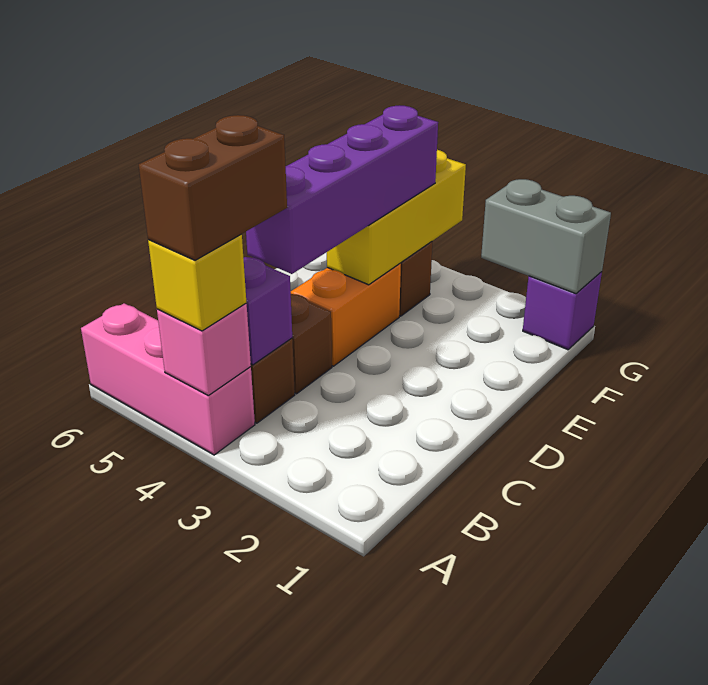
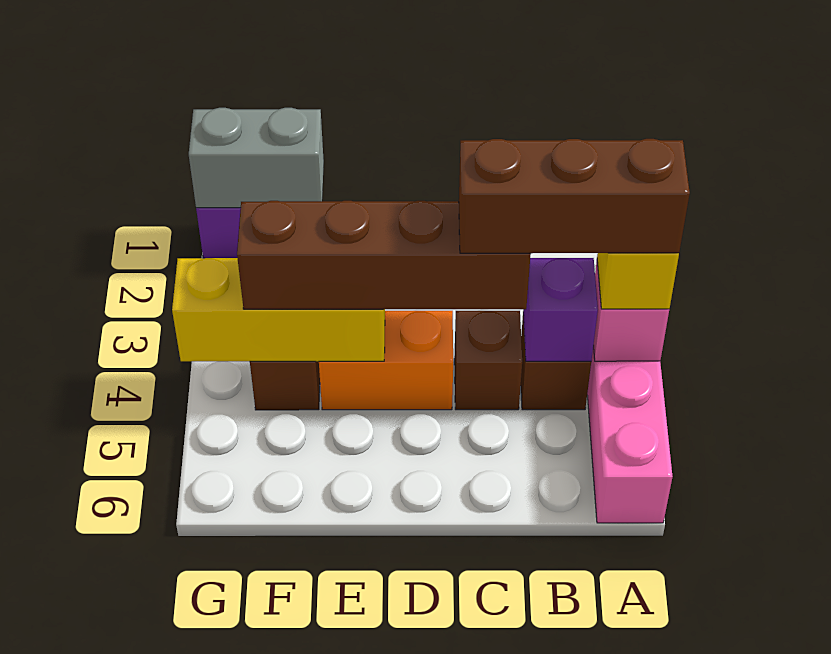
brown brick A4:B4 level 4 -> brown brick A4:C4 level 4
purple brick C4:F4 level 3 -> brown brick C4:F4 level 3
grey brick G1:G2 level 2 -> grey brick F1:G1 level 2

